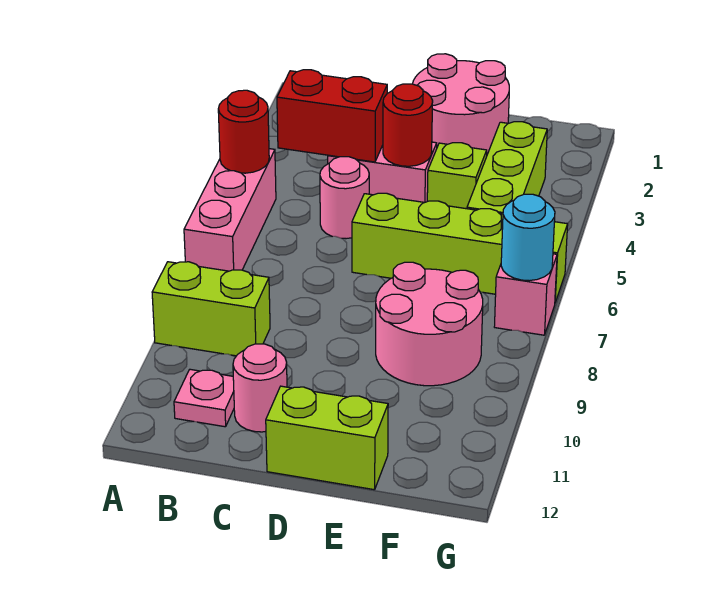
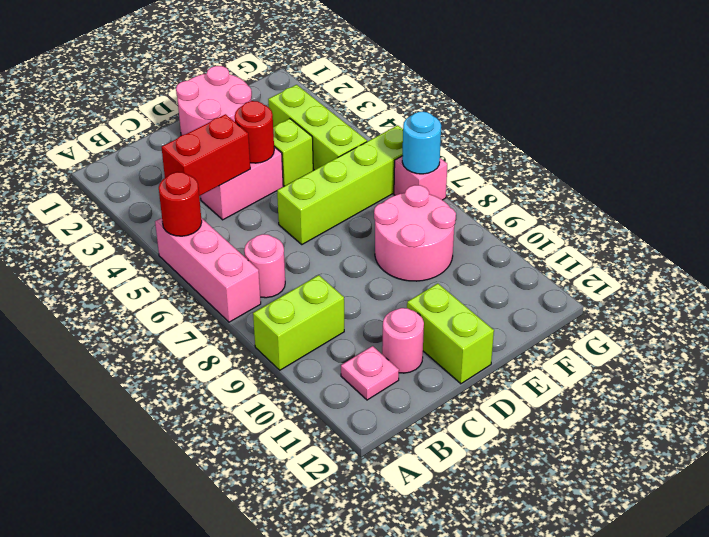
pink round brick C5 level 1 -> pink round brick B7 level 1
lime brick D12:E12 level 1 -> lime brick D11:D12 level 1

